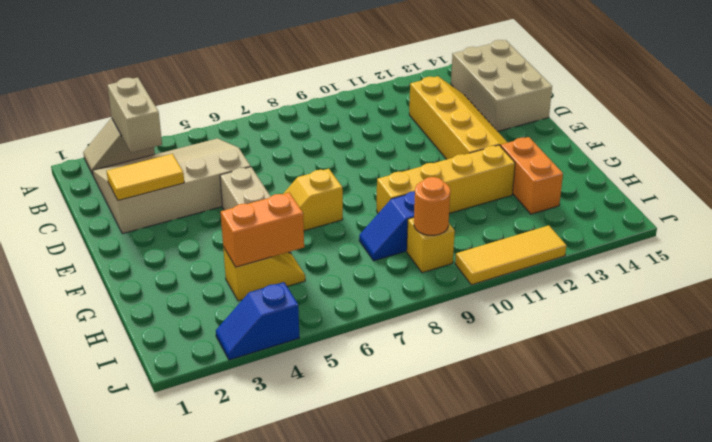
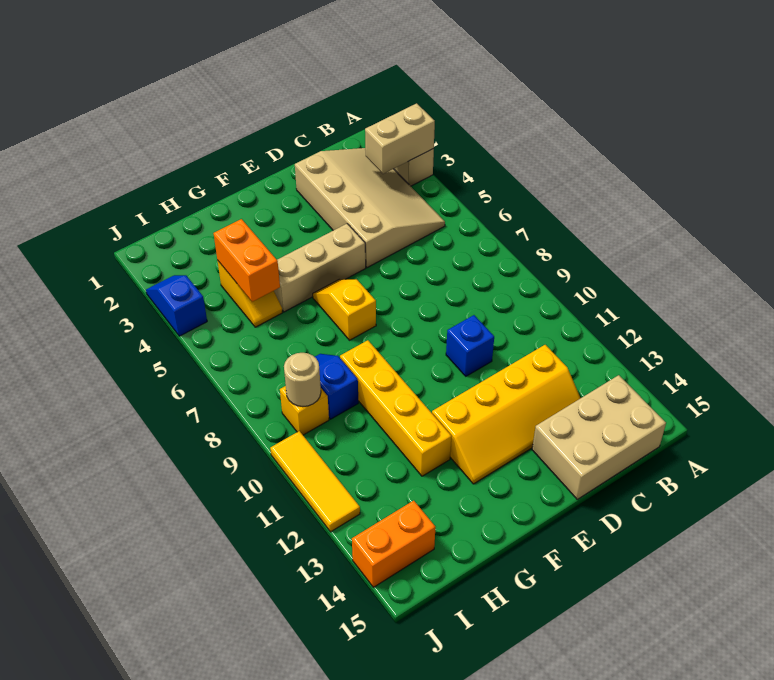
yellow tile D2:D3 level 2 -> none
none -> blue brick D10 level 1
orange brick G13:H13 level 1 -> orange brick I14:J14 level 1
orange round brick I9 level 2 -> tan round brick I9 level 2

